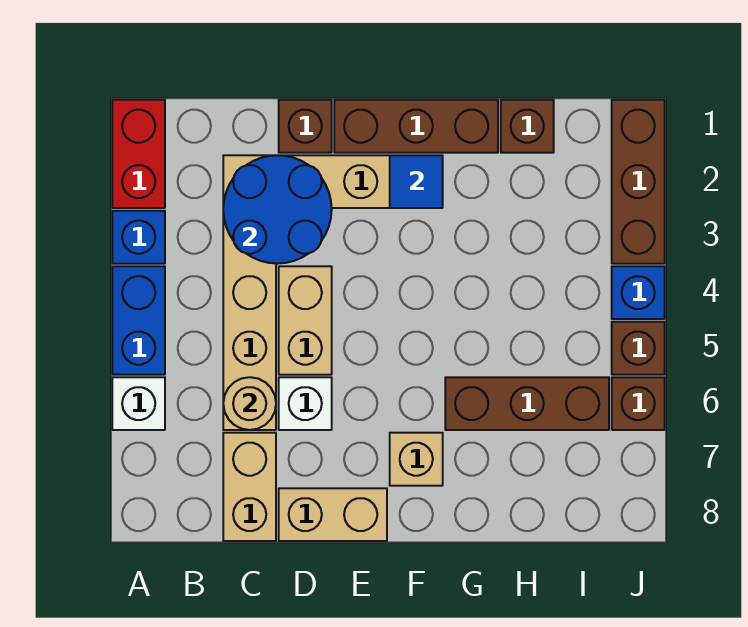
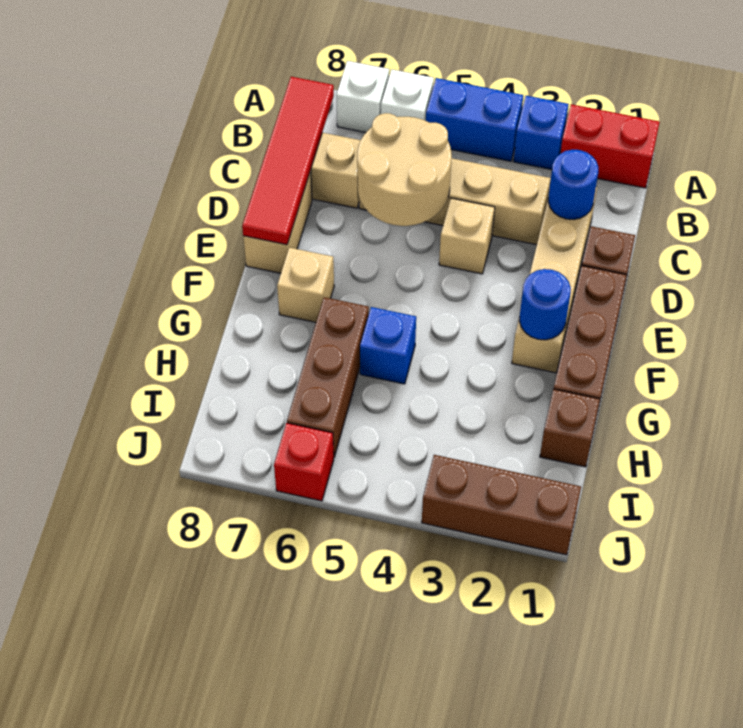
none -> red tile B8:E8 level 2
blue round brick C2:D3 level 2 -> blue round brick C2 level 2
tan round brick C6 level 2 -> tan round brick C5:D6 level 2
tan brick D4:D5 level 1 -> tan brick D4 level 1
white brick D6 level 1 -> white brick A7 level 1
blue tile F2 level 2 -> blue round brick F2 level 2
blue brick J4 level 1 -> blue brick G5 level 1
brown brick J5 level 1 -> none
brown brick J6 level 1 -> red brick J6 level 1

